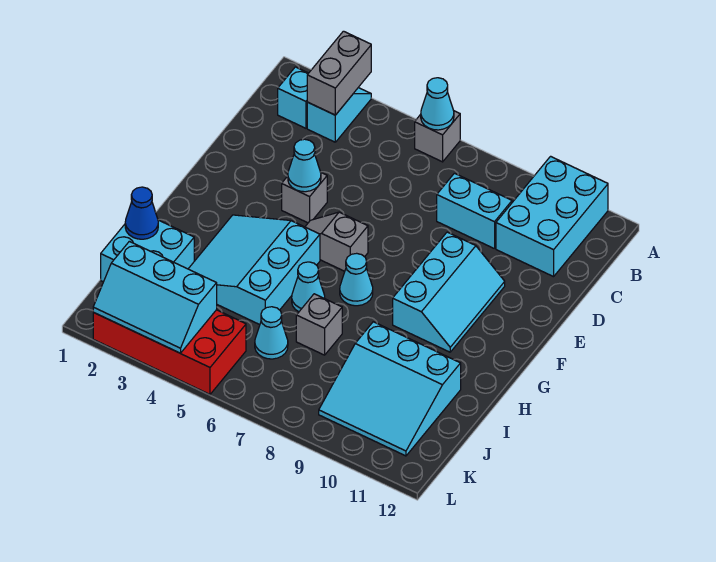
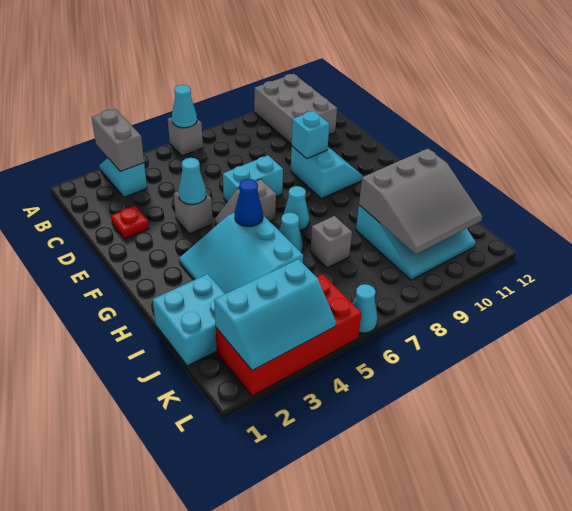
cyan brick A10:C11 level 1 -> grey brick A10:C11 level 1
cyan brick B2 level 1 -> cyan brick E9 level 2
cyan brick C8:C9 level 1 -> cyan brick E6:E7 level 1
none -> red plate D2 level 1
cyan slope E9:G10 level 1 top 9 -> cyan slope E9:F10 level 1 top 9
blue cone I1 level 2 -> blue cone G5 level 2
none -> grey slope I9:K11 level 2 top I
cyan cone J6 level 1 -> cyan cone L6 level 1

